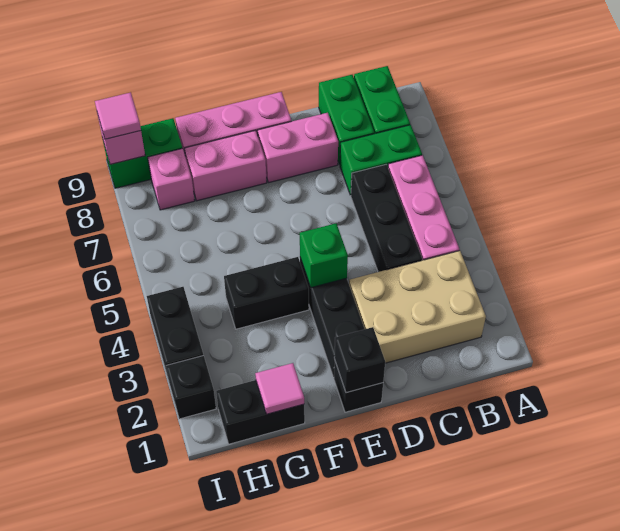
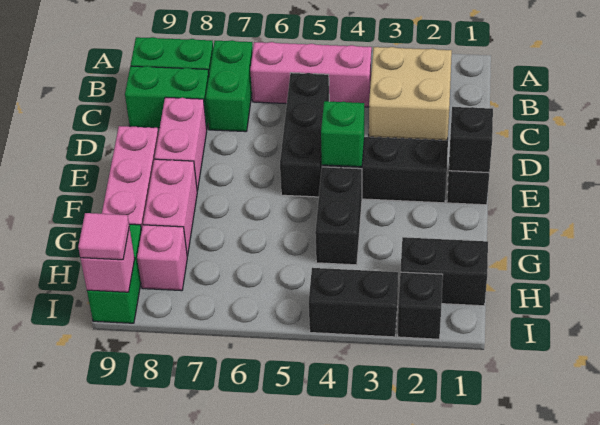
tan brick B2:D3 level 1 -> tan brick B2:C3 level 1
black brick C4:C6 level 1 -> black brick C5:E5 level 1
black brick G1:H1 level 1 -> black brick H1:H2 level 1
pink tile G1 level 2 -> none

